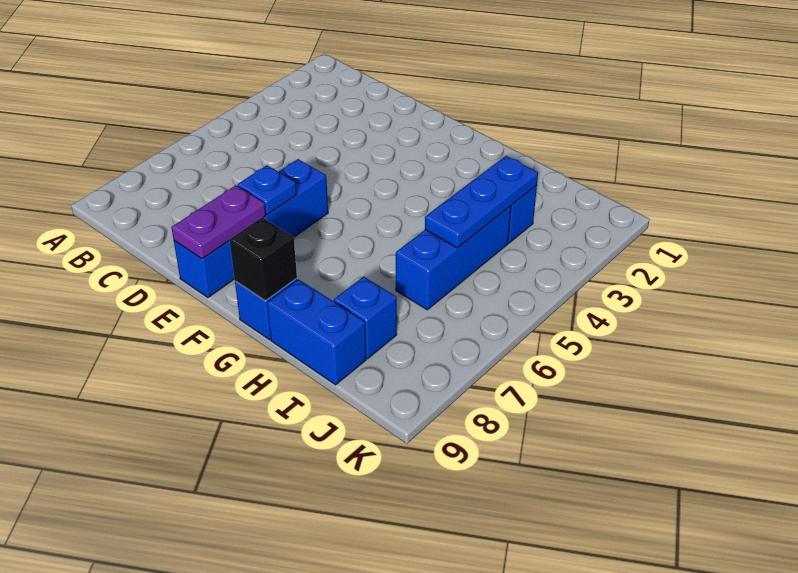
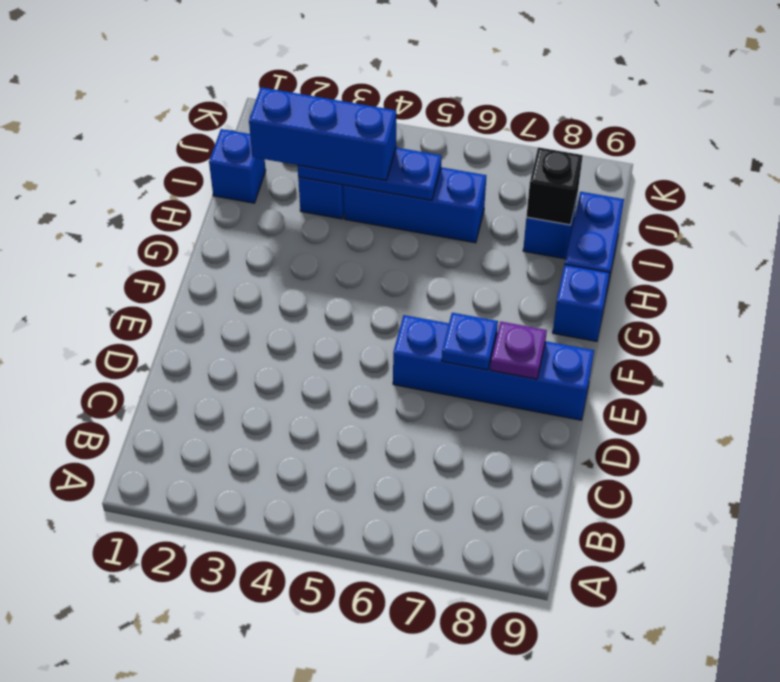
purple plate E8:E9 level 2 -> purple plate E8 level 2
black brick G9 level 2 -> black brick I8 level 2
none -> blue brick I1 level 1
none -> blue brick I2:I4 level 3

